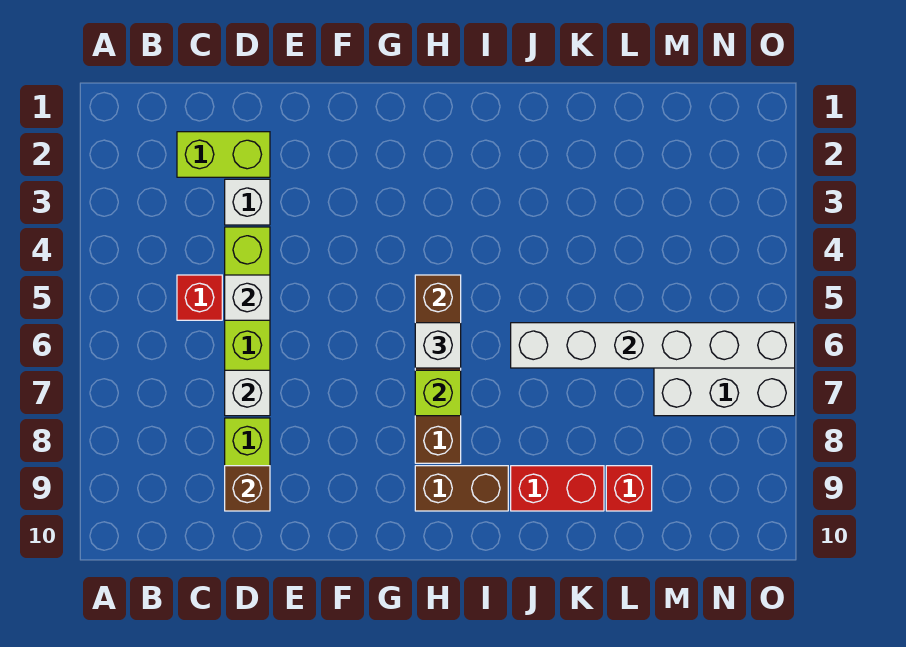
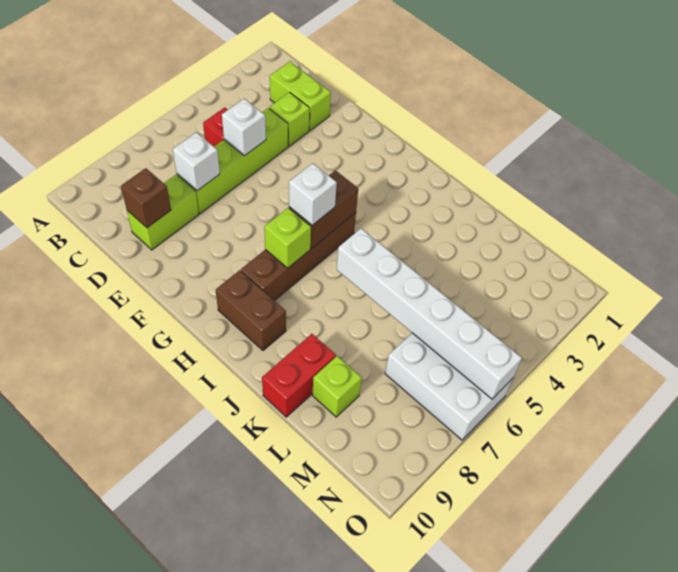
white brick D3 level 1 -> lime brick D3 level 1
red brick J9:K9 level 1 -> red brick K9:K10 level 1
red brick L9 level 1 -> lime brick L9 level 1

